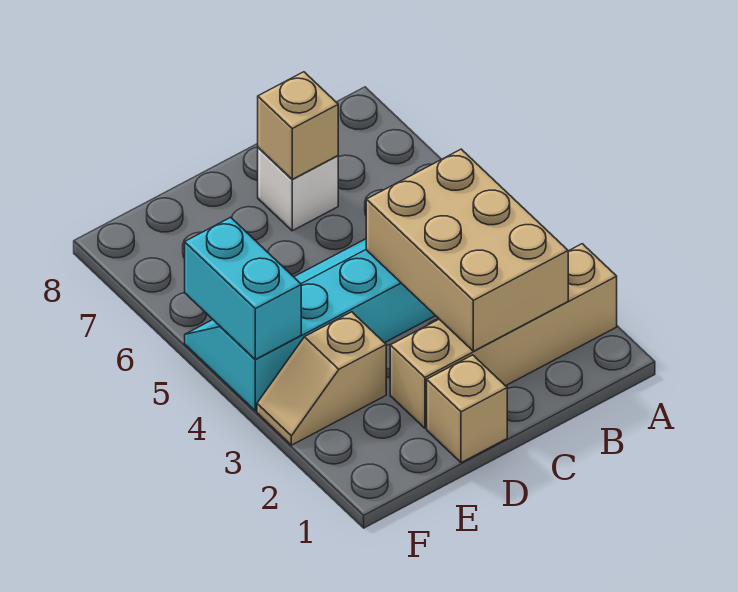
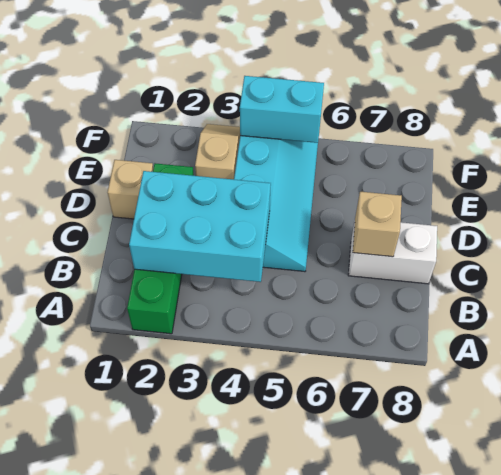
tan brick A2:D2 level 1 -> green brick A2:D2 level 1
tan brick B2:C4 level 2 -> cyan brick B2:C4 level 2
white brick C7 level 1 -> white brick C7:C8 level 1

